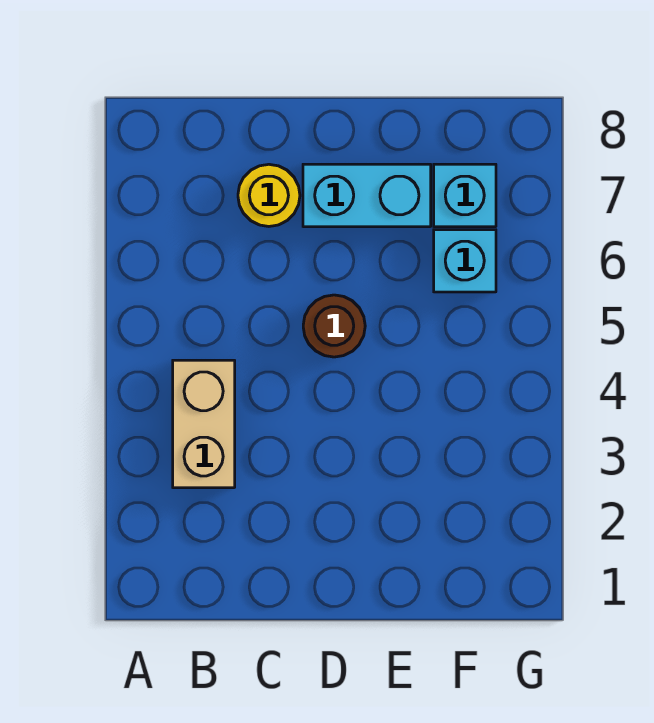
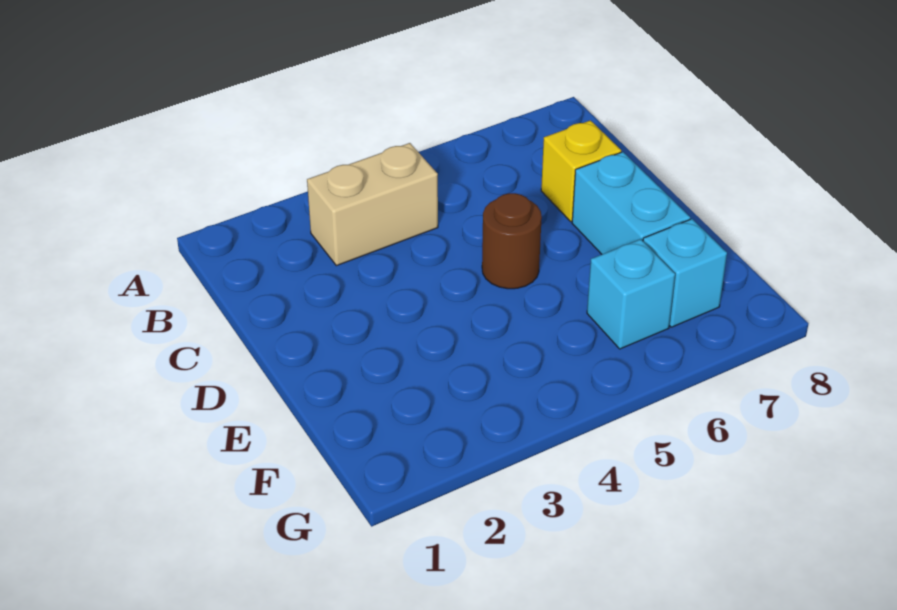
yellow round brick C7 level 1 -> yellow brick C7 level 1

